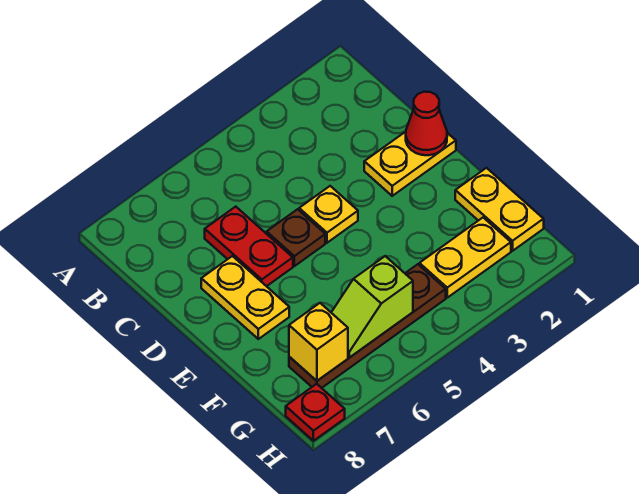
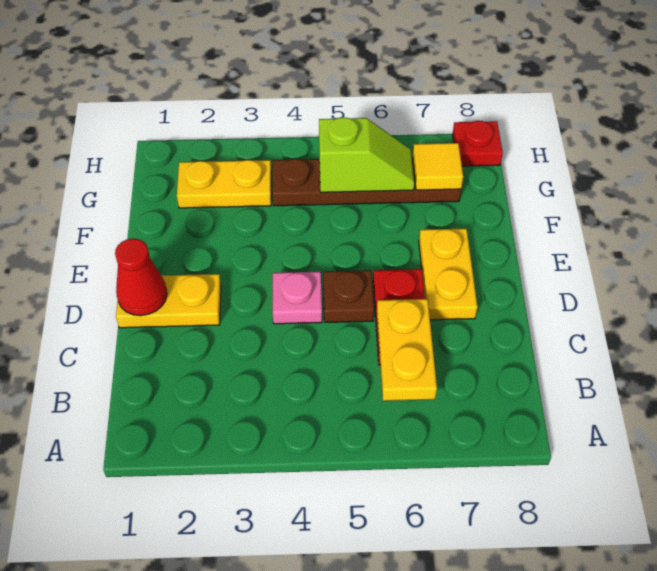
yellow plate D4 level 1 -> pink plate D4 level 1
yellow plate F1:G1 level 1 -> yellow plate B6:C6 level 2
yellow brick G7 level 2 -> yellow tile G7 level 2

